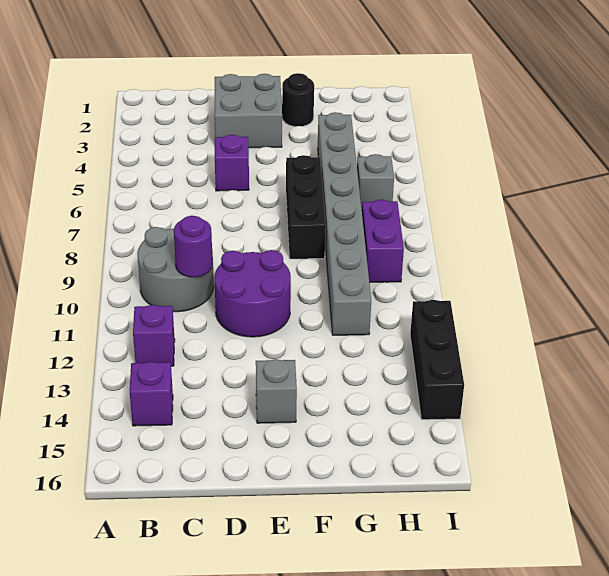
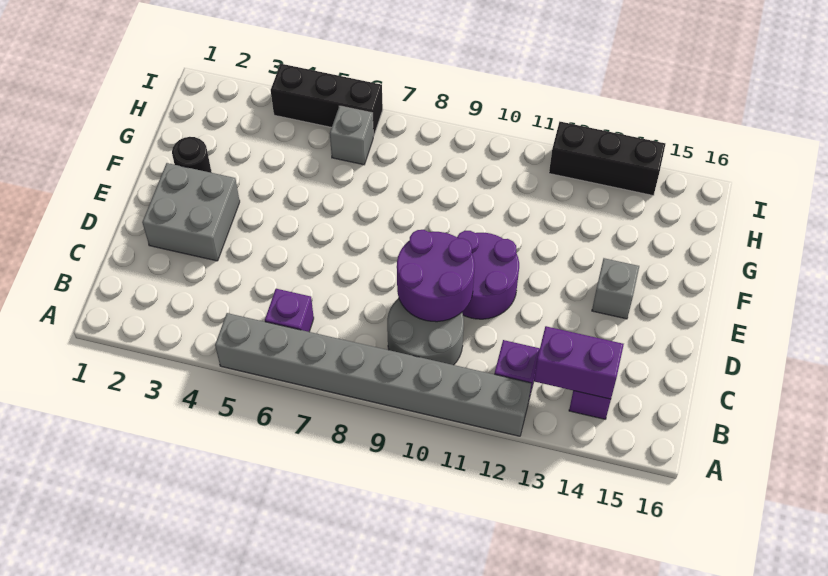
purple round brick C10 level 2 -> purple round brick C9:D10 level 2
purple brick D5 level 1 -> purple brick B6 level 1
black brick F6:F8 level 1 -> black brick I4:I6 level 1
grey brick G4:G11 level 1 -> grey brick A5:A12 level 1
purple brick H8:H9 level 1 -> purple brick B13:B14 level 2

